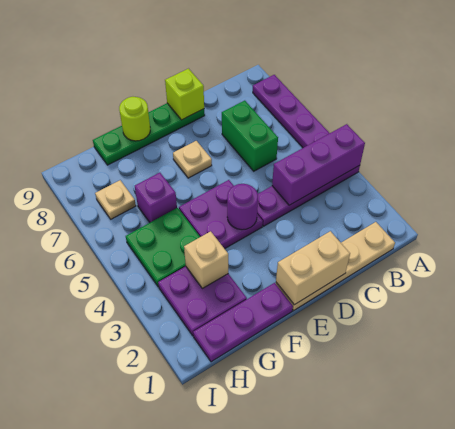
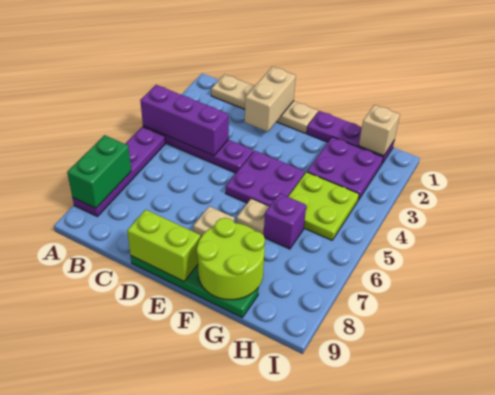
green brick C6:C7 level 1 -> green brick A7:A8 level 2
tan brick D1:E1 level 2 -> tan brick D1:D2 level 2
lime brick D9 level 2 -> lime brick D9:E9 level 2
purple round brick E4 level 2 -> none
lime round brick F9 level 2 -> lime round brick F8:G9 level 2
tan brick G3 level 2 -> tan brick H1 level 2
green plate G4:H5 level 1 -> lime plate G4:H5 level 1
tan plate H7 level 1 -> tan plate F6 level 1

